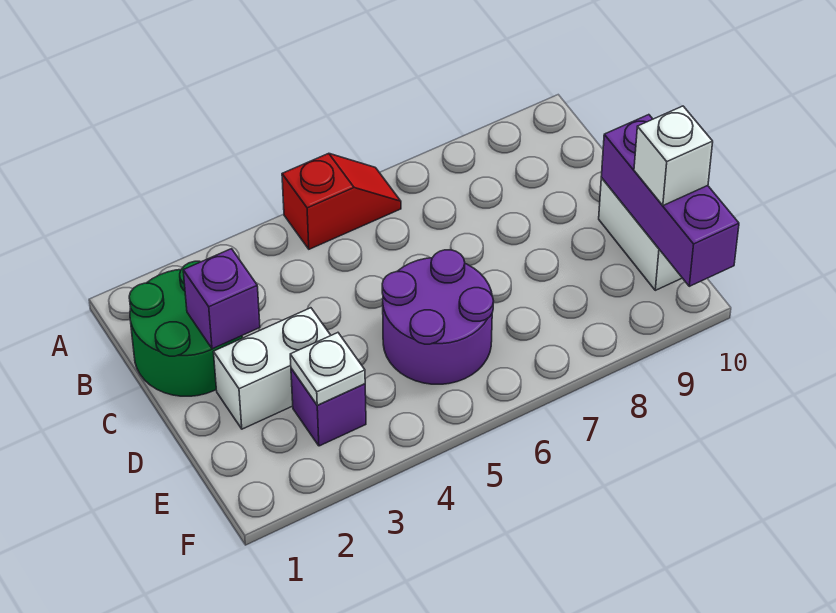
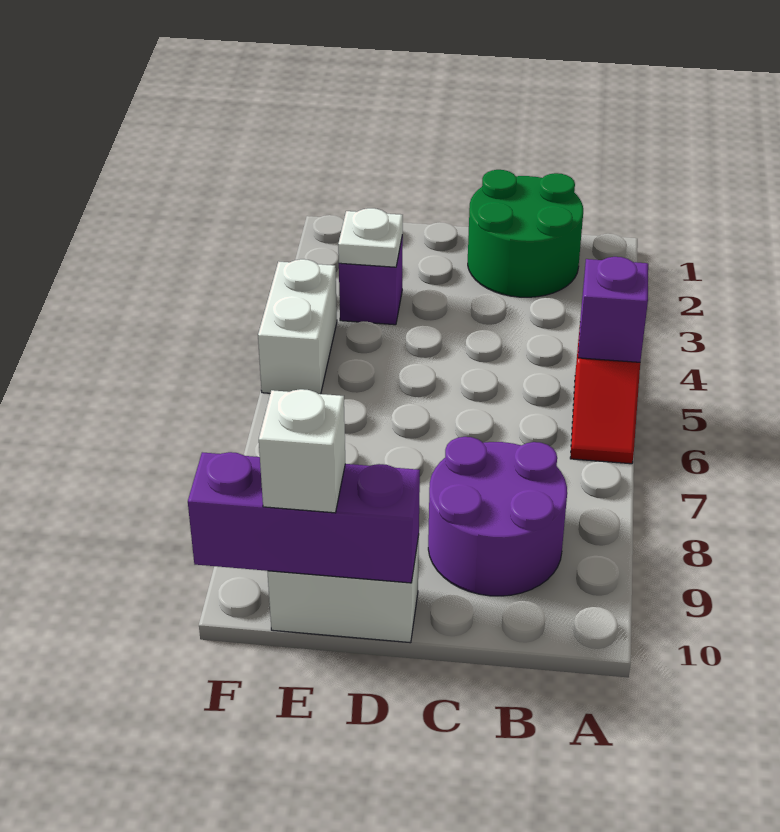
purple brick C2 level 2 -> purple brick A5 level 2
white brick D2:D3 level 1 -> white brick F4:F5 level 1
purple round brick D5:E6 level 1 -> purple round brick B8:C9 level 1

